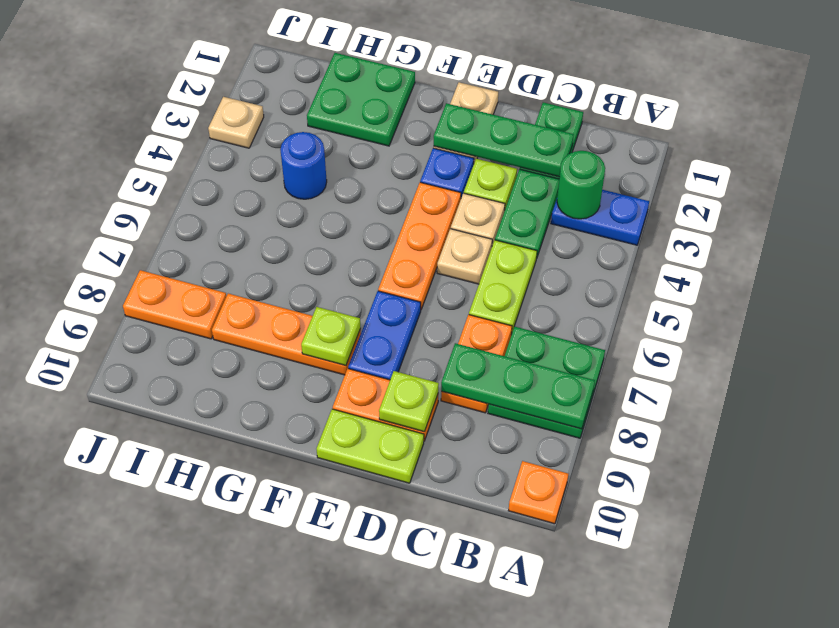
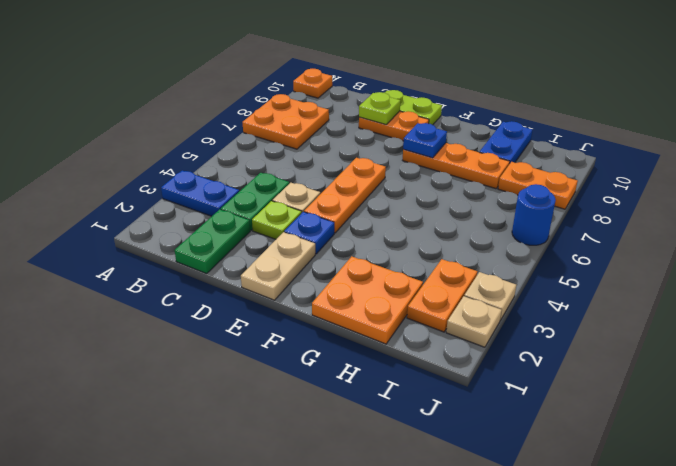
green plate A7:B8 level 1 -> orange plate A7:B8 level 1
green plate A8:C8 level 2 -> none
green round brick B3 level 2 -> none
green plate C2:E2 level 2 -> none
lime plate C5:C6 level 1 -> none
orange plate C7:C8 level 1 -> orange plate I2:I3 level 1
tan plate D5 level 1 -> tan plate J2 level 1
blue plate E7:E8 level 1 -> blue plate H9:H10 level 1
lime plate F8 level 2 -> blue plate F8 level 2
green plate G1:H2 level 1 -> orange plate G1:H2 level 1
blue round brick H4 level 1 -> blue round brick J6 level 1

